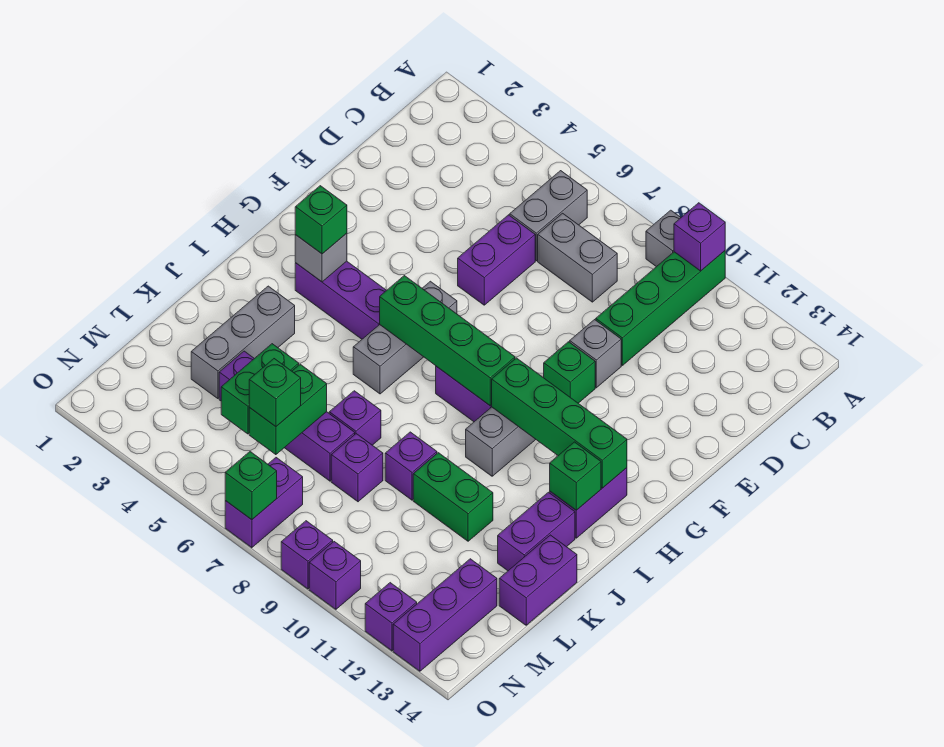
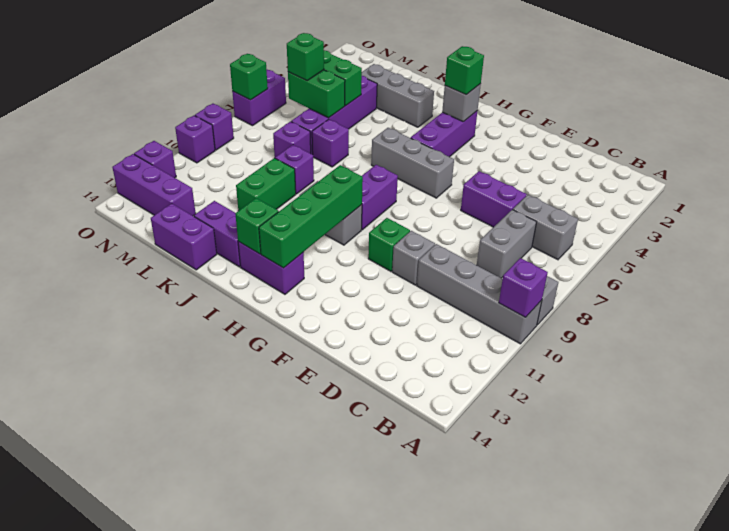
green brick A10:D10 level 1 -> grey brick A10:D10 level 1
green brick H6:H9 level 2 -> none
purple brick N7:O7 level 1 -> purple brick O6:O7 level 1

